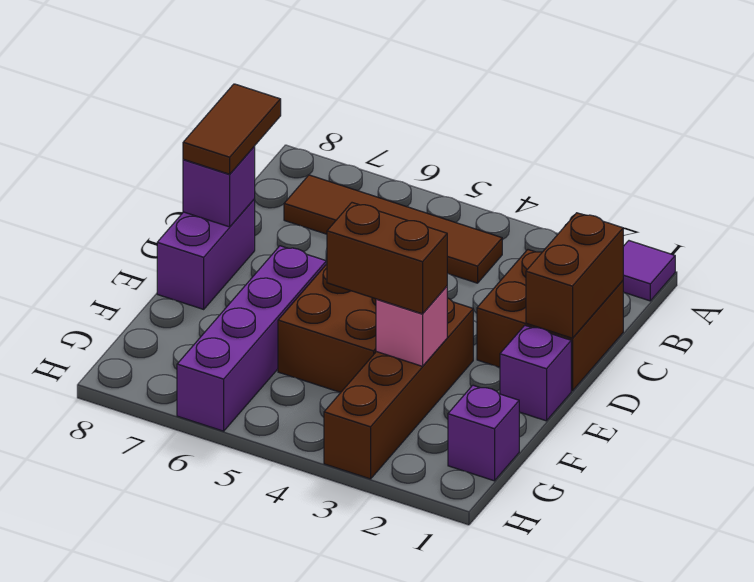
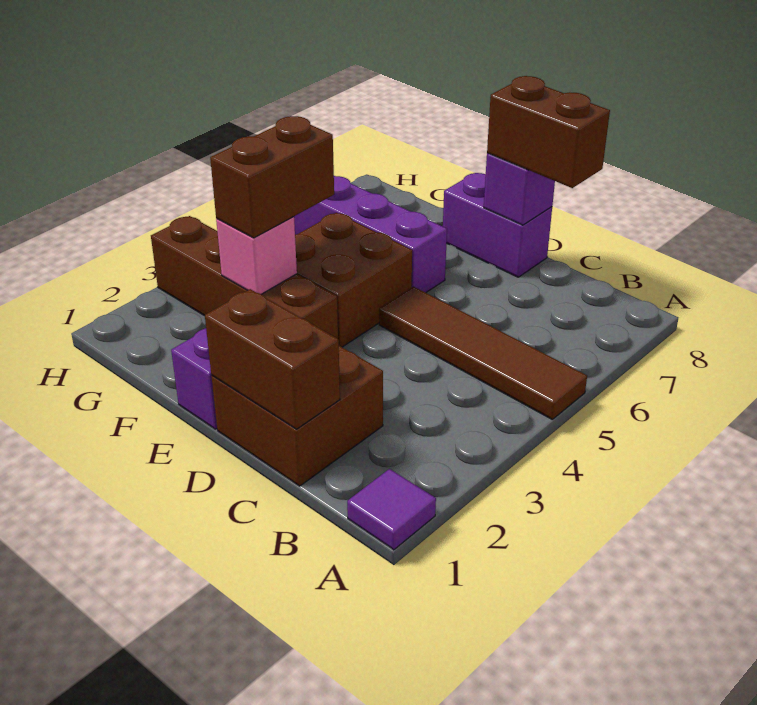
brown tile B4:B7 level 1 -> brown tile A5:D5 level 1
brown tile C8:D8 level 3 -> brown brick C8:D8 level 3
purple brick G1 level 1 -> none

